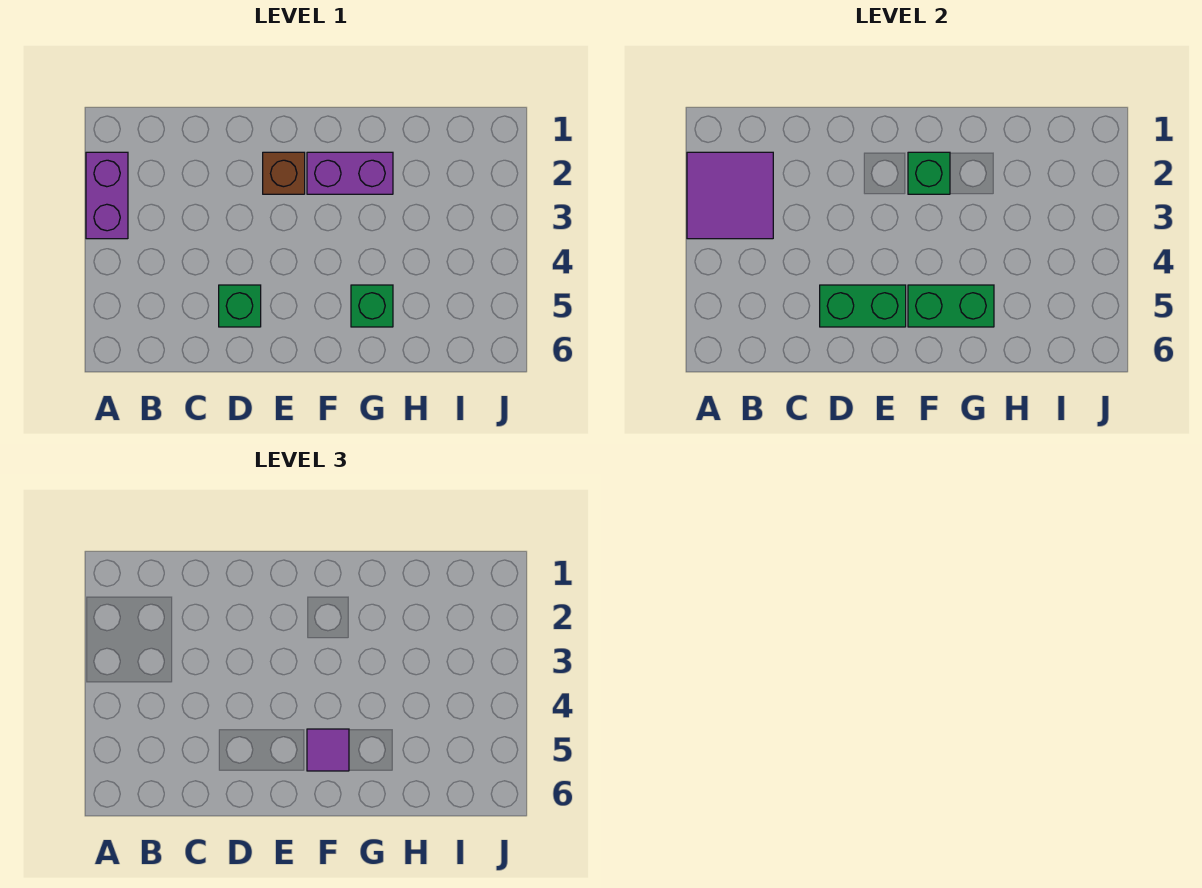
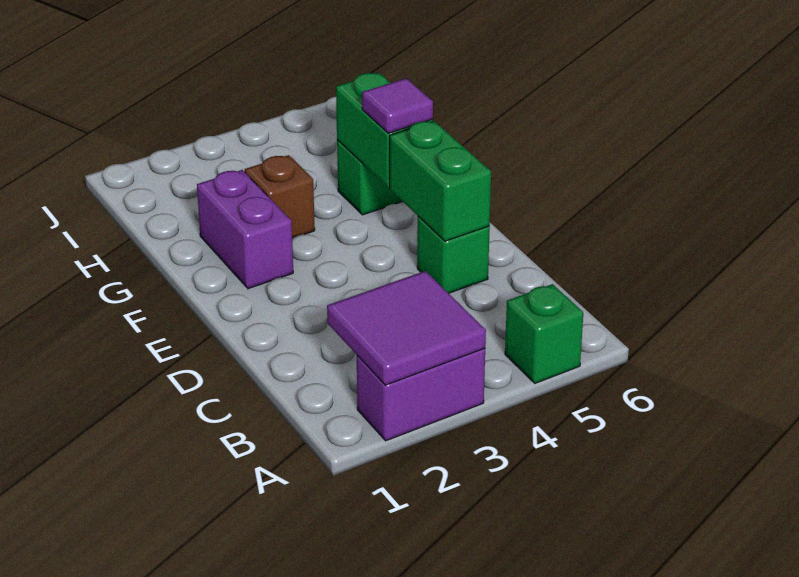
brown brick E2 level 1 -> brown brick G3 level 1
green brick F2 level 2 -> green brick A5 level 1

